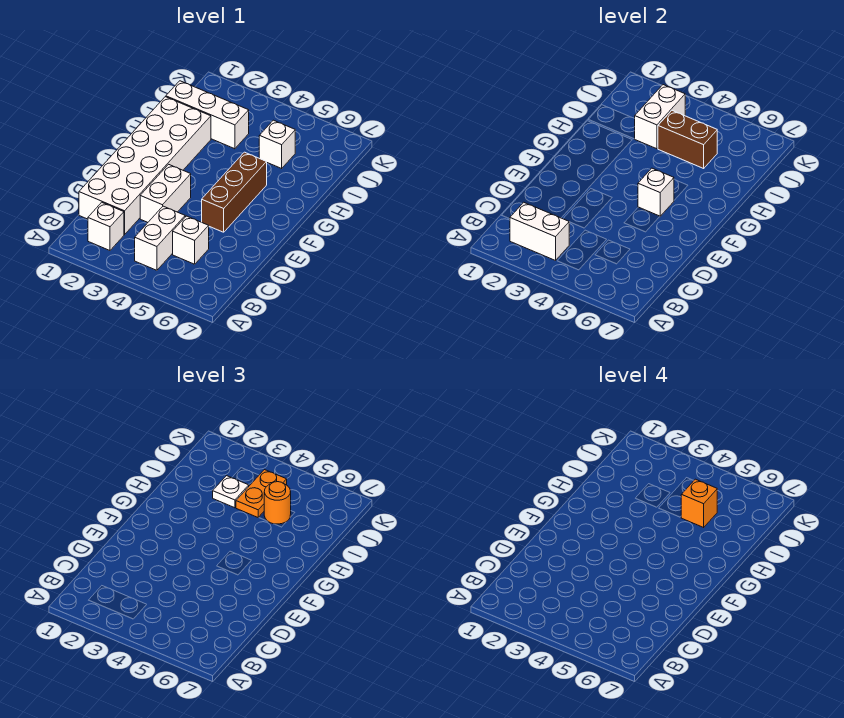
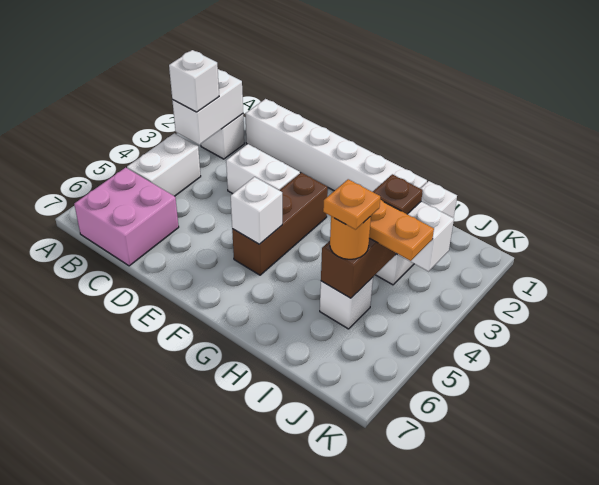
white brick B4:C4 level 1 -> white brick B4:B5 level 1
none -> pink brick B6:C7 level 1
white brick C1:H2 level 1 -> white brick C1:H1 level 1
white brick C5 level 1 -> white brick B3 level 3
brown brick E5:G5 level 1 -> brown brick F3:F5 level 1
white plate I3 level 3 -> brown plate I3 level 3
orange brick I5 level 4 -> orange plate I5 level 4

